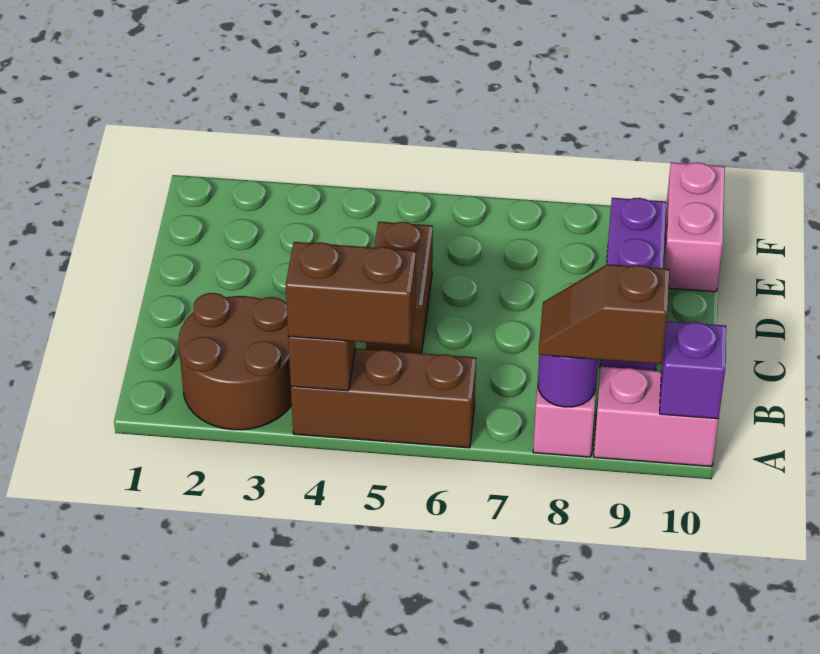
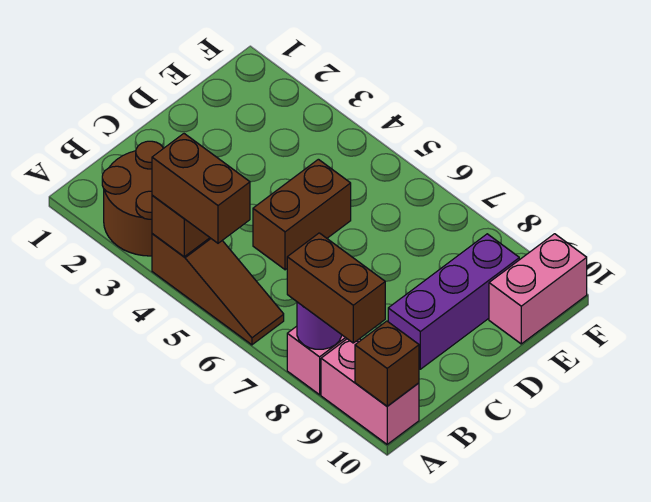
brown brick A4:A6 level 1 -> brown slope A4:A6 level 1 top 4
brown slope A8:A9 level 3 top 9 -> brown brick A8:A9 level 3
purple brick A10 level 2 -> brown brick A10 level 2

